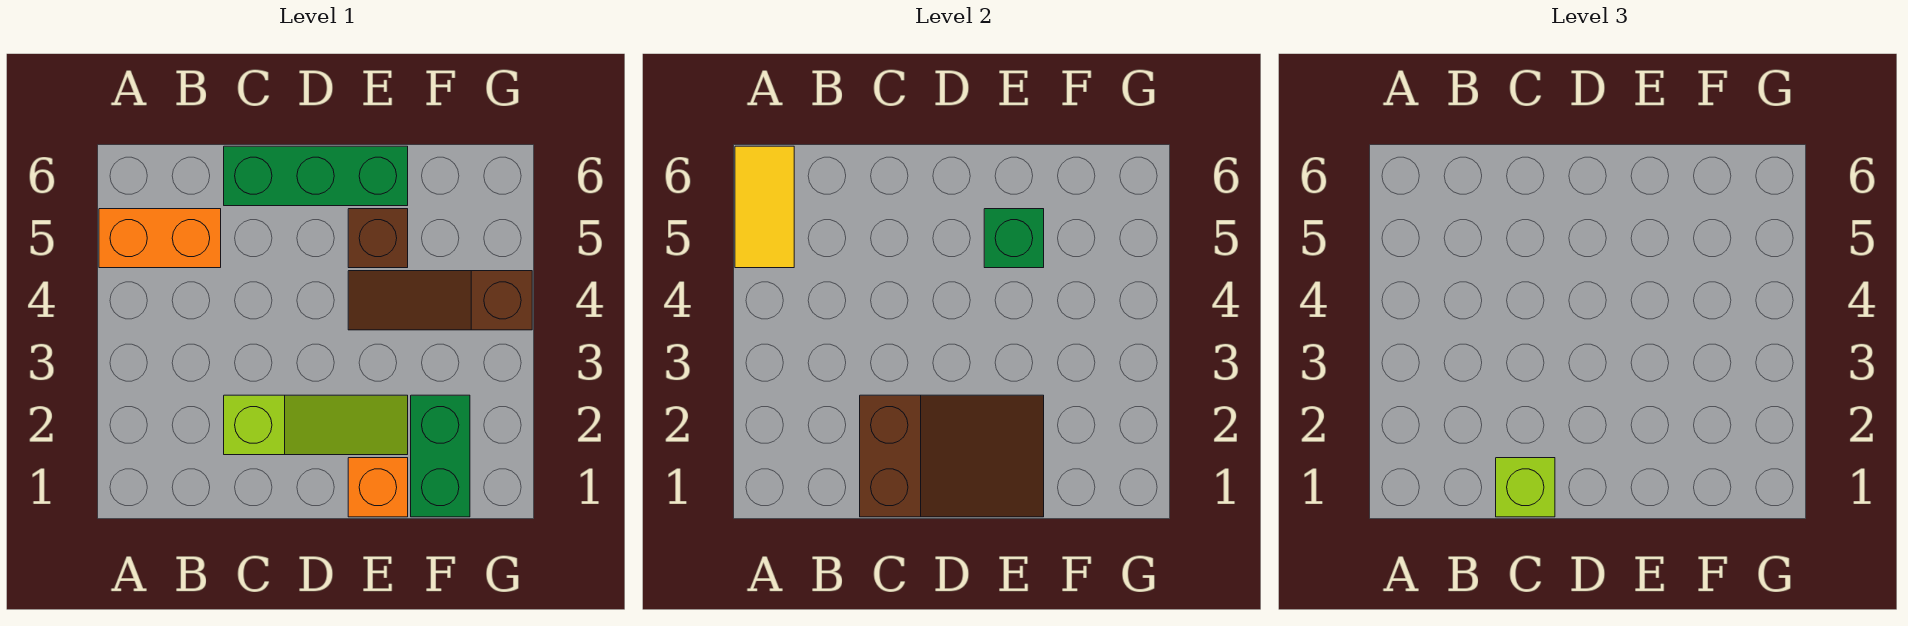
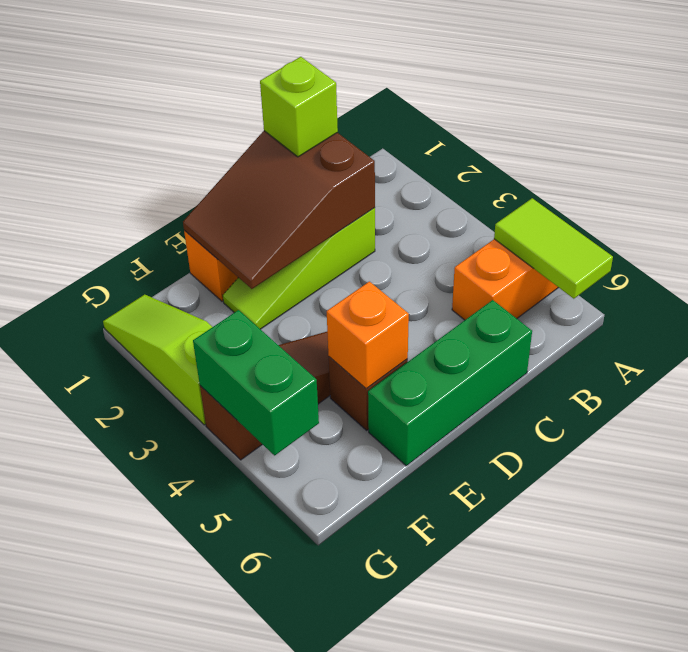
yellow tile A5:A6 level 2 -> lime tile A5:A6 level 2
green brick E5 level 2 -> orange brick E5 level 2
green brick F1:F2 level 1 -> green brick G4:G5 level 2
none -> lime slope G1:G3 level 1 top 3

